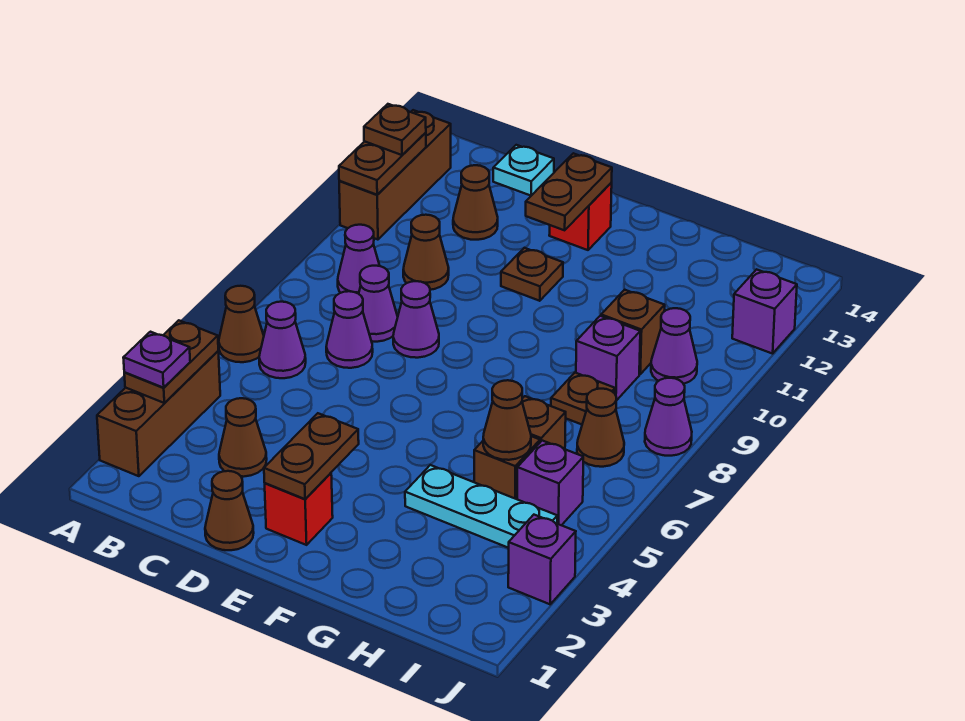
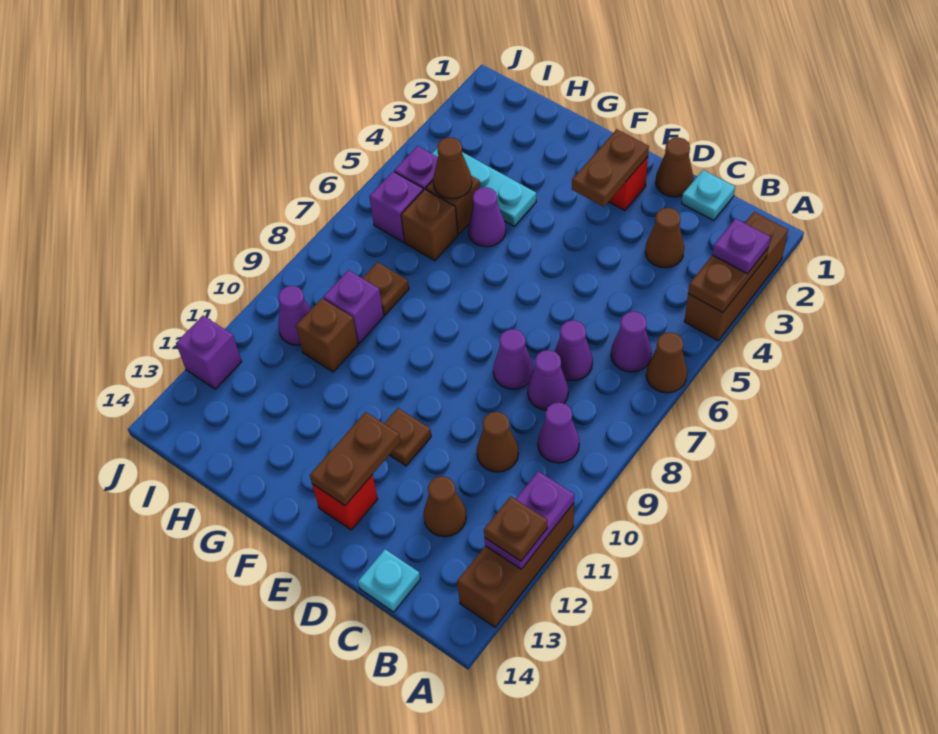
brown plate A11:A12 level 2 -> purple plate A11:A12 level 2
none -> cyan plate C1 level 1
brown cone I7 level 1 -> none
purple brick J3 level 1 -> purple brick I6 level 1
purple cone J8 level 1 -> purple cone G5 level 1

